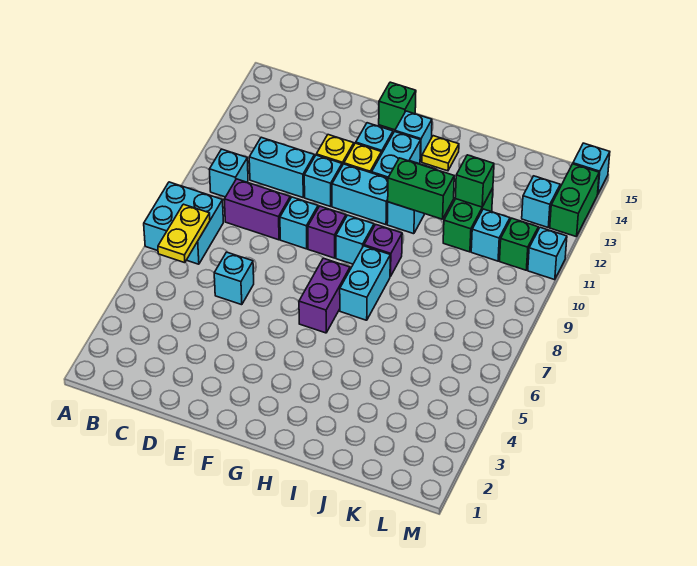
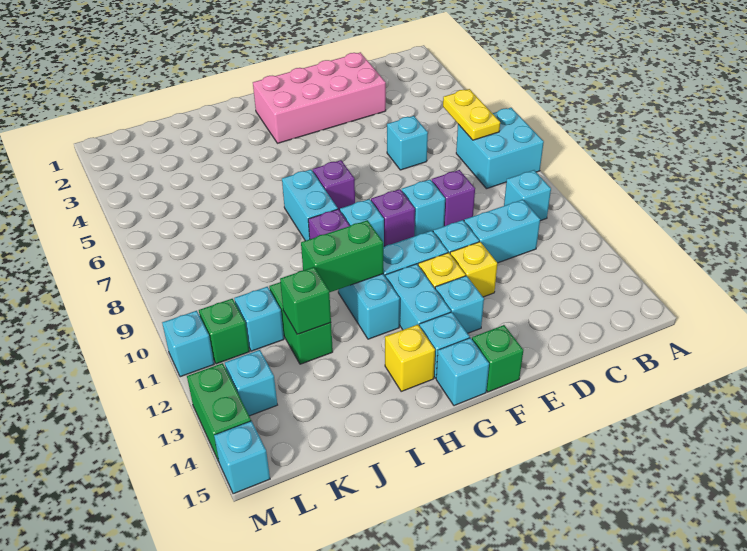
purple brick C9:D9 level 1 -> purple brick D9 level 1
none -> pink brick D2:G3 level 1
purple brick G6:G7 level 1 -> purple brick G7 level 1
none -> cyan brick G15 level 1
yellow plate H14 level 1 -> yellow brick H14 level 1

